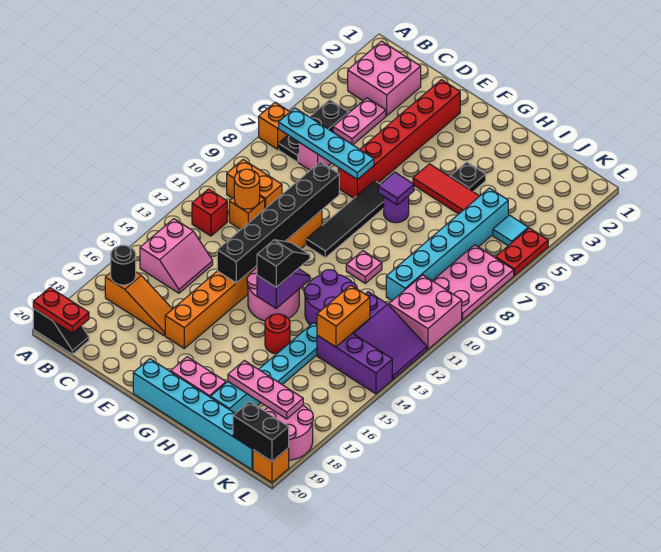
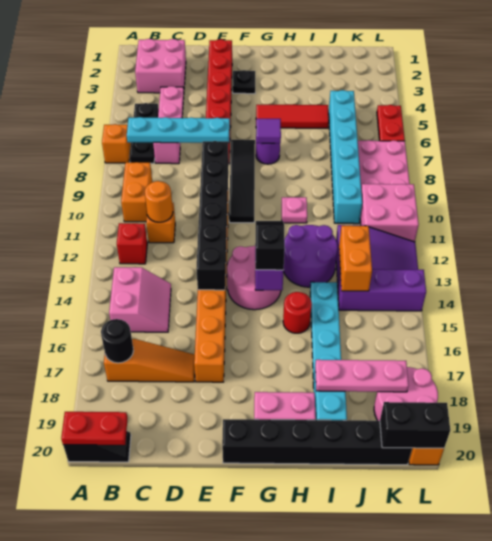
orange brick B10:C10 level 1 -> orange brick B9:B10 level 1
cyan brick F20:K20 level 1 -> black brick F20:K20 level 1
black plate H4 level 1 -> black plate F3 level 1
cyan tile K5 level 1 -> none

